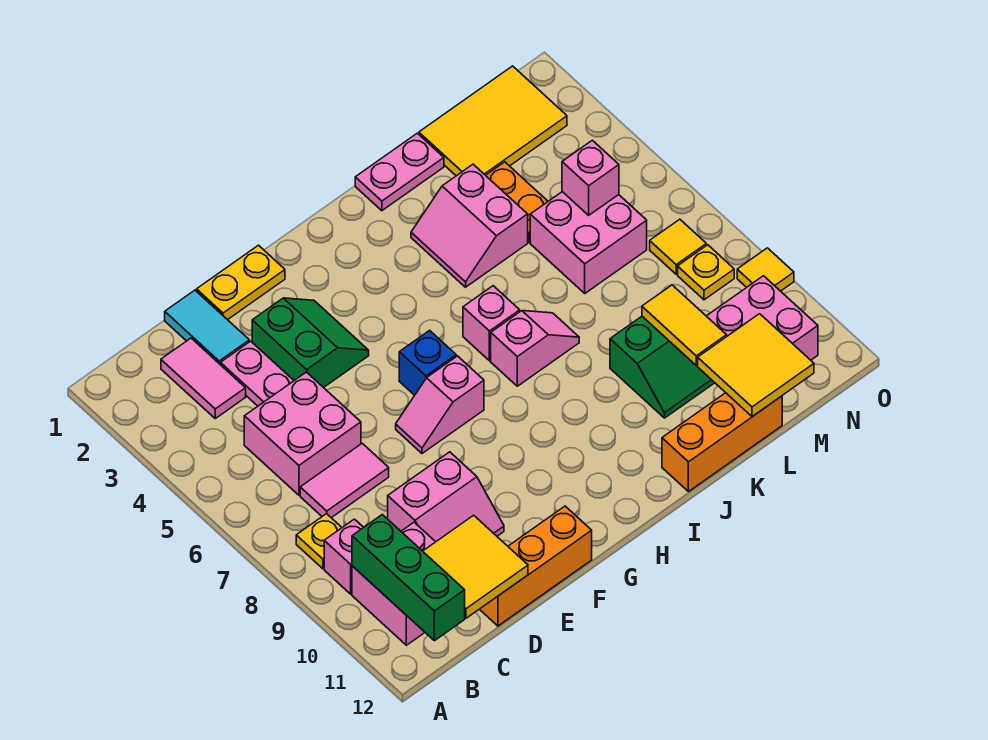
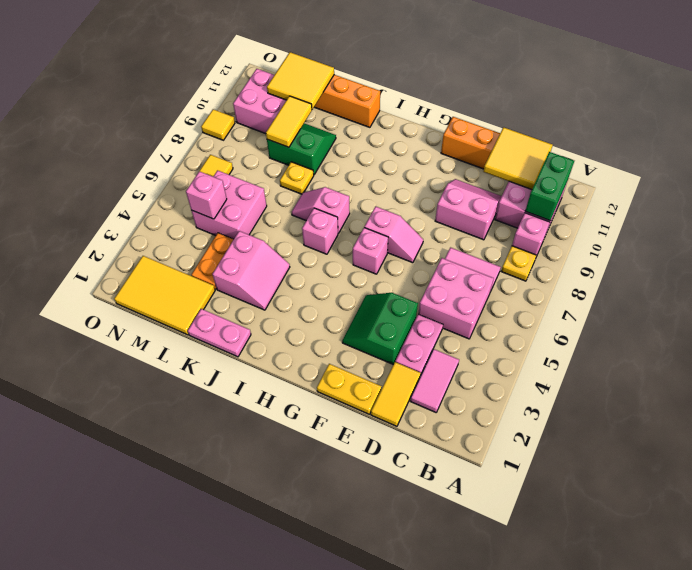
green brick B10:B12 level 2 -> green brick B10:B11 level 2
cyan tile D1:D2 level 1 -> yellow tile D1:D2 level 1
blue brick G6 level 1 -> pink brick G6 level 1
yellow plate N8 level 1 -> yellow plate K8 level 1

